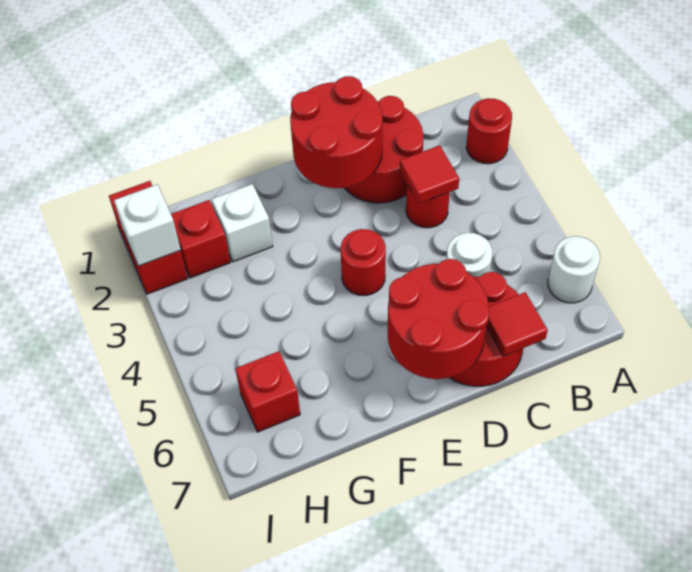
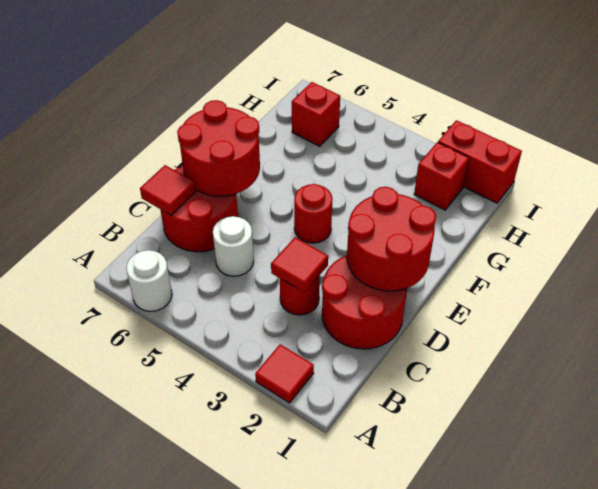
red round brick A2 level 1 -> red tile A2 level 1
white brick G2 level 1 -> none
white brick I2 level 2 -> none

